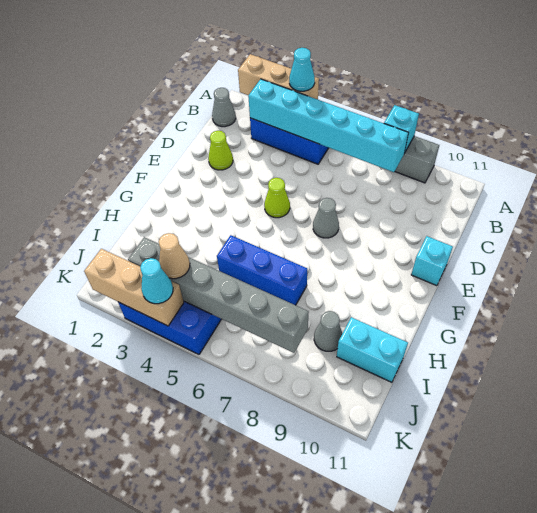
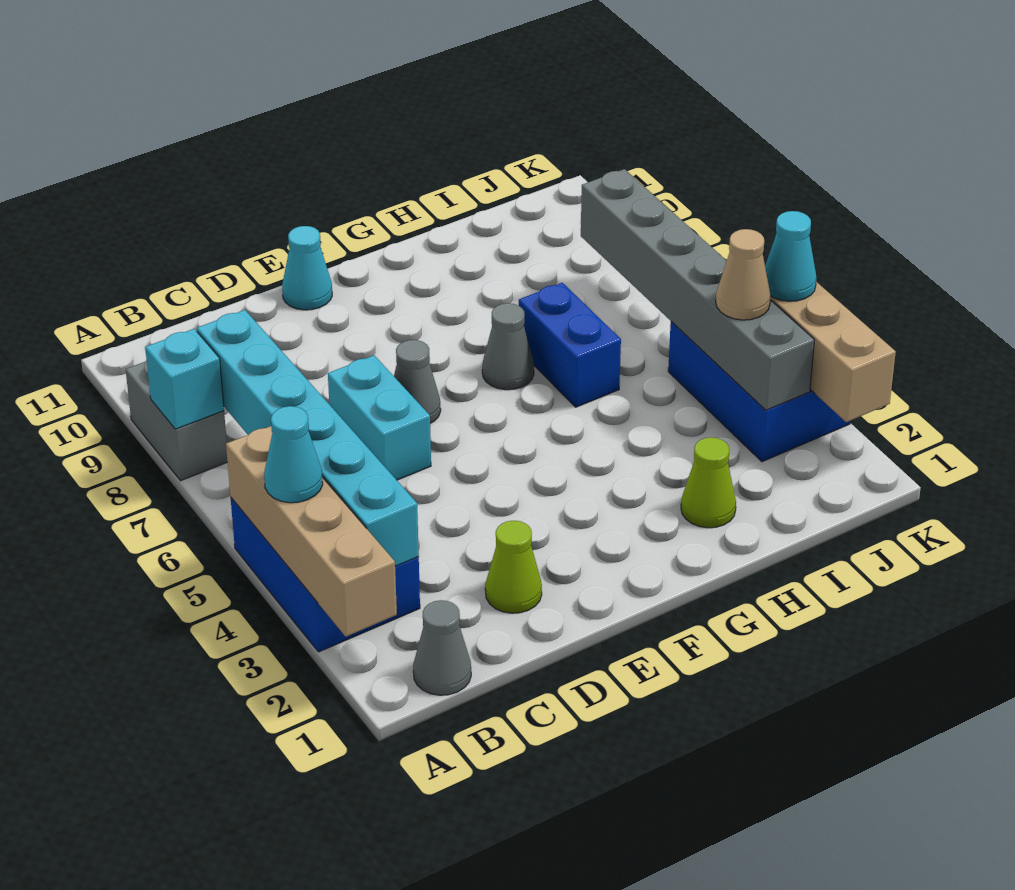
tan brick A2:A4 level 2 -> tan brick A2:A5 level 2
lime cone E5 level 1 -> lime cone H2 level 1
cyan brick E11 level 1 -> cyan cone E11 level 1
blue brick H5:H7 level 1 -> blue brick H6:H7 level 1
grey cone I9 level 1 -> grey cone G7 level 1
cyan brick I10:I11 level 1 -> cyan brick D6:D7 level 1

